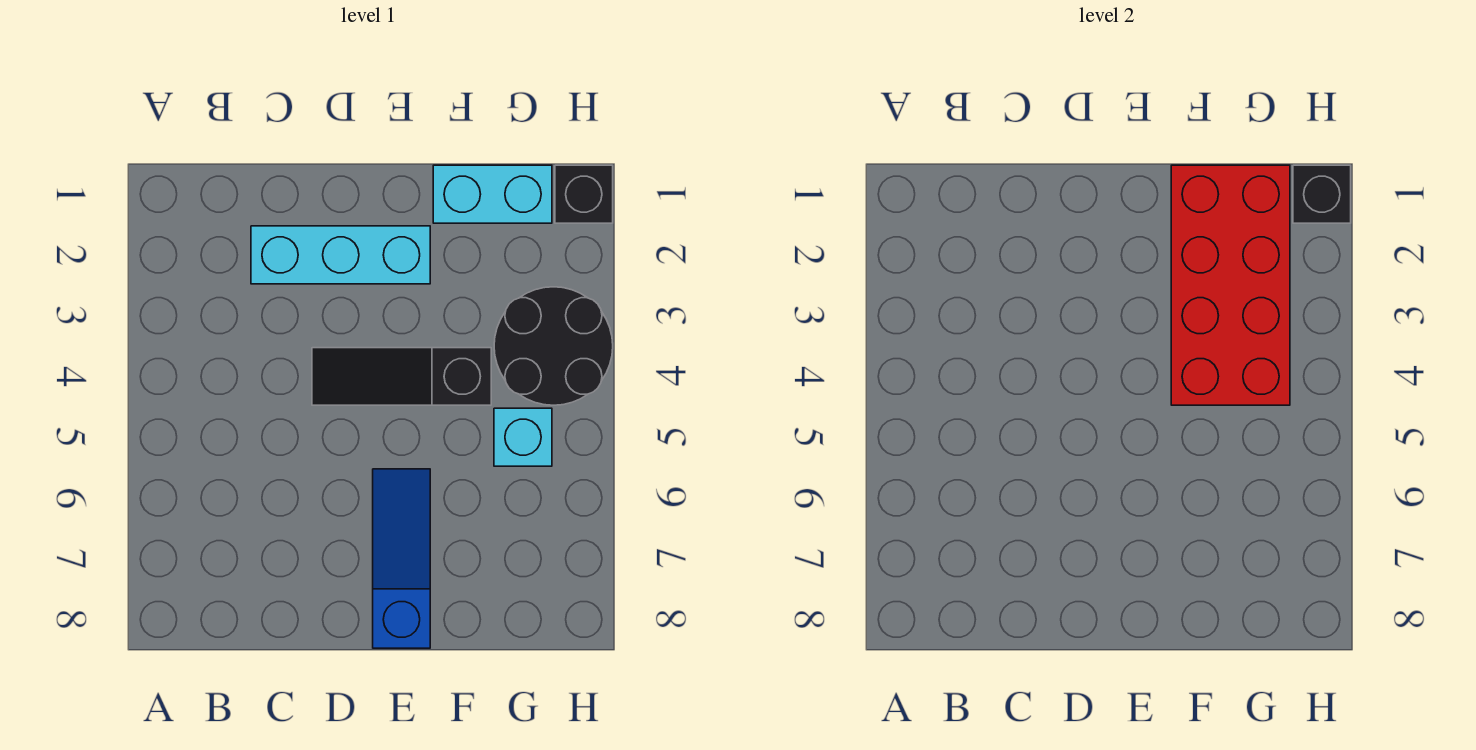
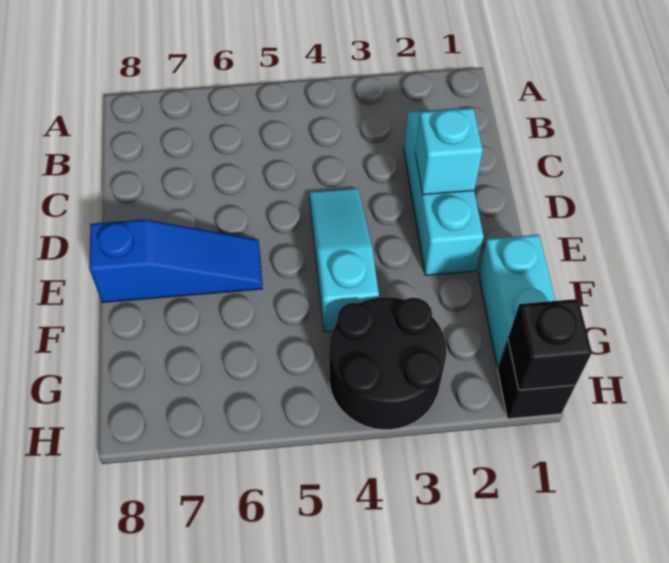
black slope D4:F4 level 1 top F -> cyan slope D4:F4 level 1 top F
red brick F1:G4 level 2 -> none
cyan brick G5 level 1 -> cyan brick D2 level 2

